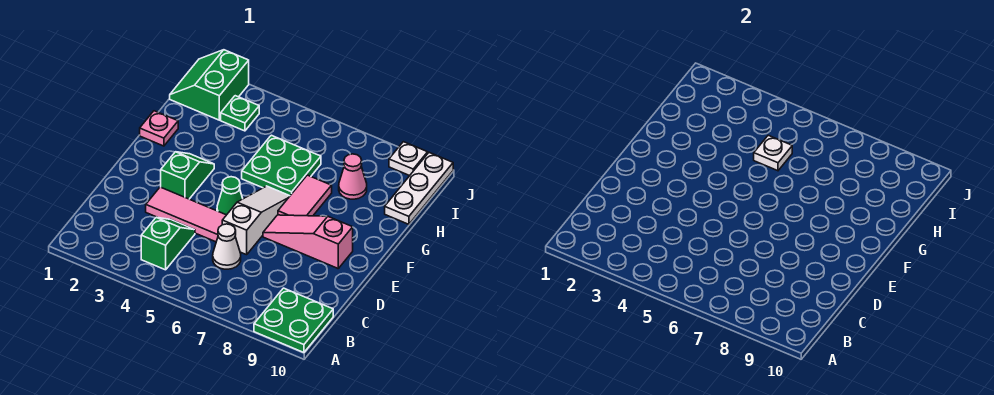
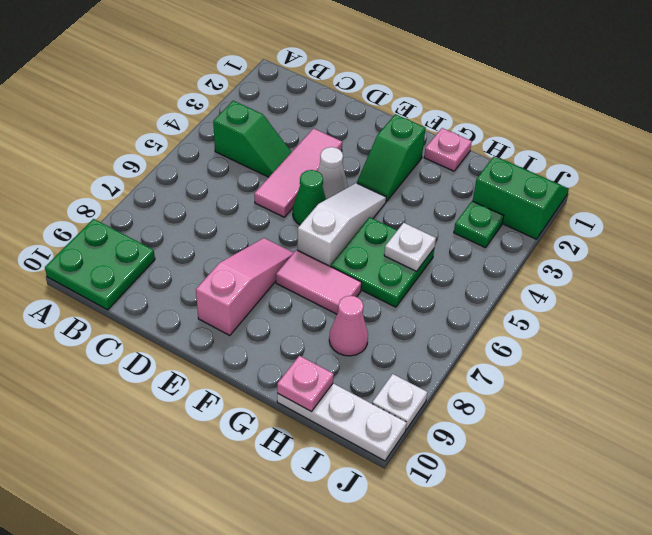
white cone C6 level 1 -> white cone E4 level 1
white slope D6:F6 level 1 top D -> white slope F4:F6 level 1 top 6
green slope E3:F3 level 1 top E -> green slope F2:F3 level 1 top 2
none -> pink plate H10 level 2

